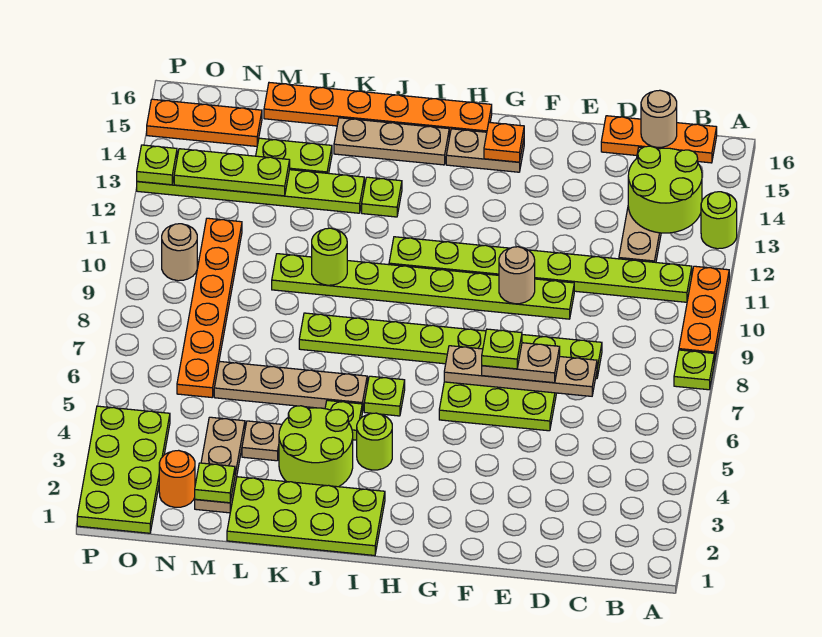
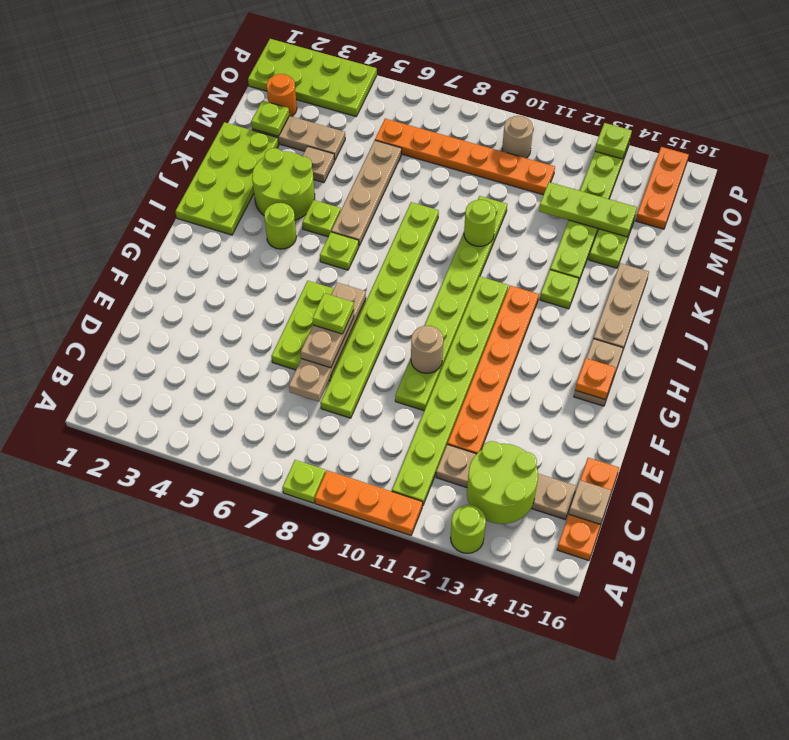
tan round brick C16 level 2 -> tan plate C16 level 2
orange plate H16:M16 level 1 -> orange plate D12:I12 level 1
lime plate M13:O13 level 2 -> lime plate M12:M14 level 2

